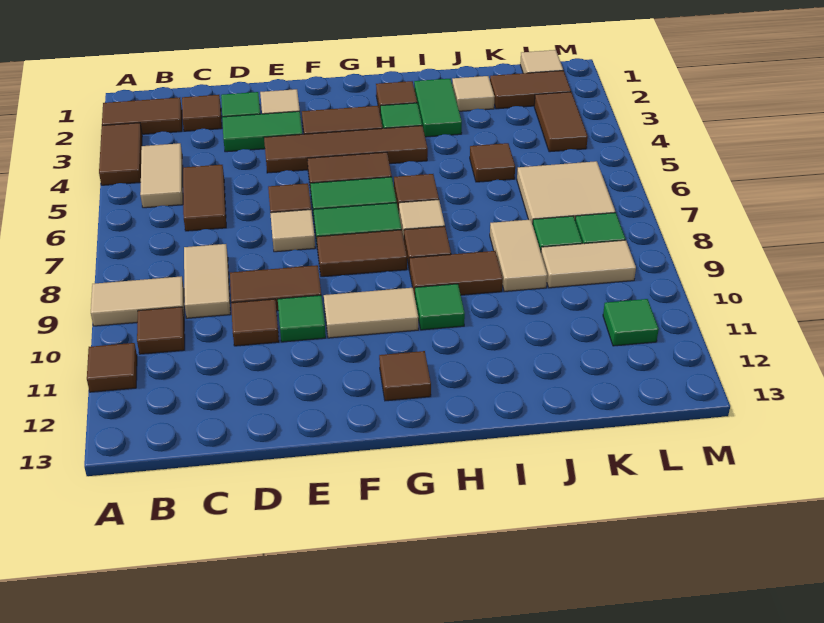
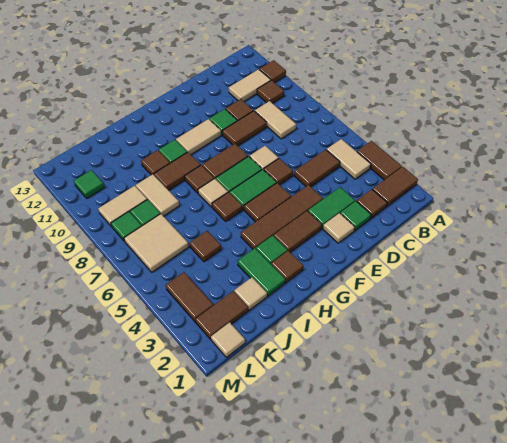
tan tile A9:B9 level 1 -> tan tile B11:C11 level 1
brown tile C5:C6 level 1 -> brown tile C5:D5 level 1
brown tile G12 level 1 -> brown tile I10 level 1

